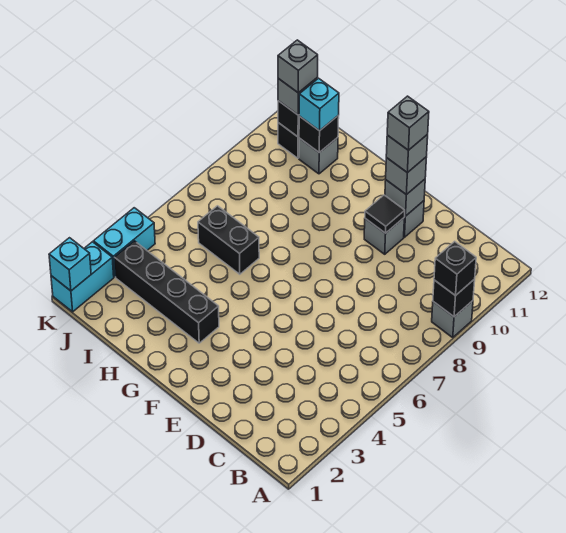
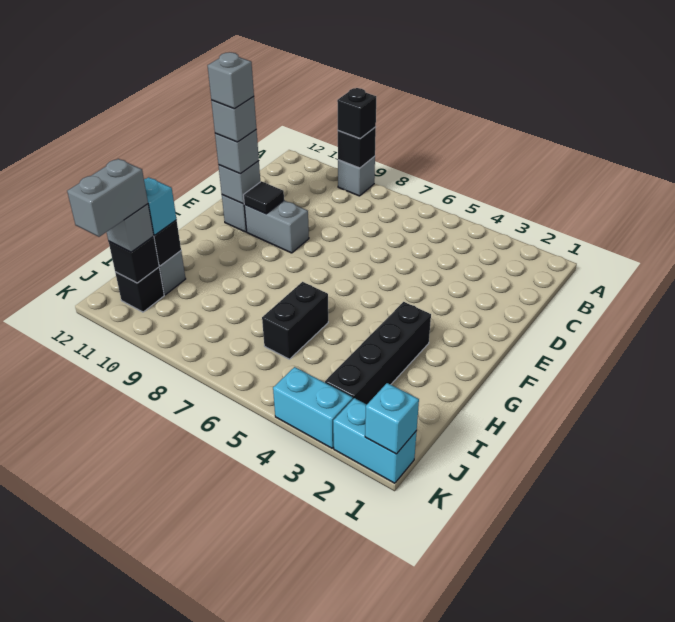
grey brick E10 level 1 -> grey brick E9:E10 level 1
grey brick J11 level 4 -> grey brick J11:K11 level 4

